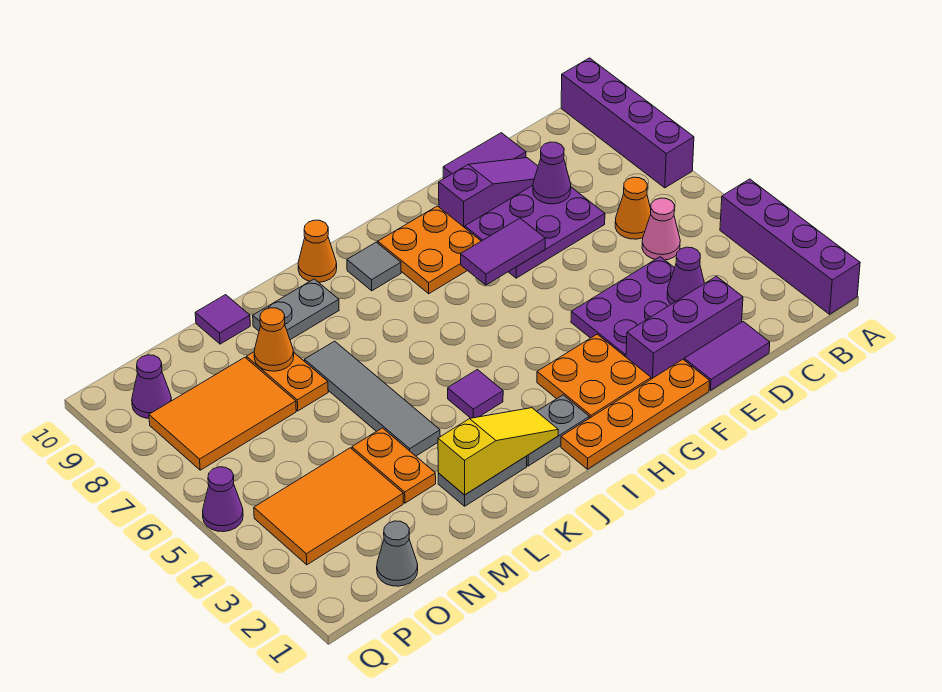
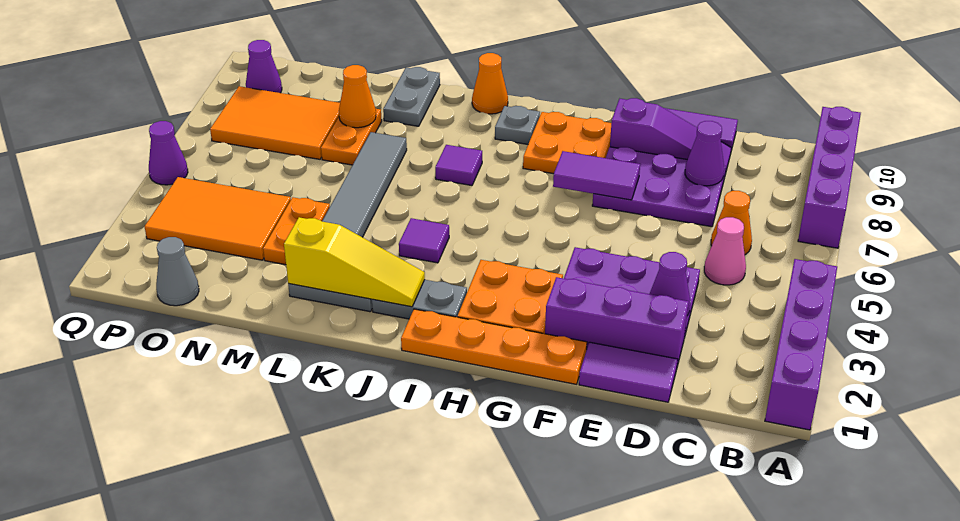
grey tile I9 level 1 -> grey plate I9 level 1
grey plate K9:L9 level 1 -> grey plate L9:L10 level 1
purple tile M10 level 1 -> purple tile J7 level 1

